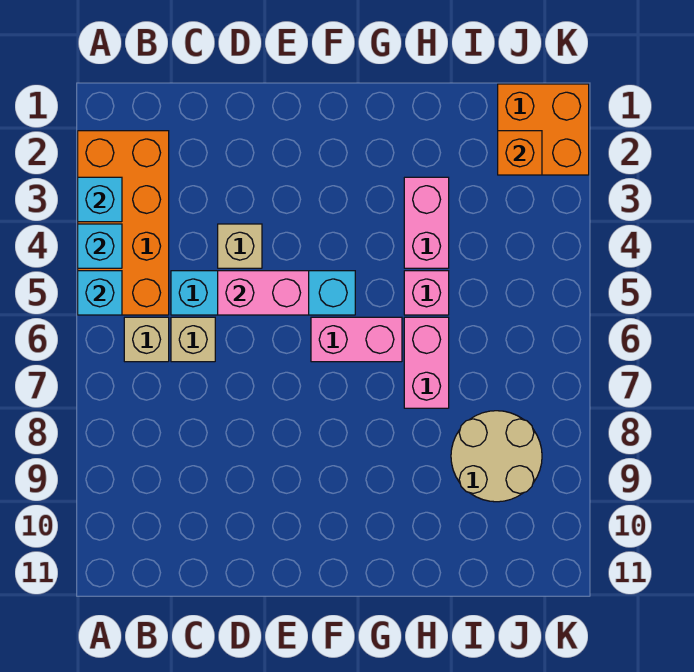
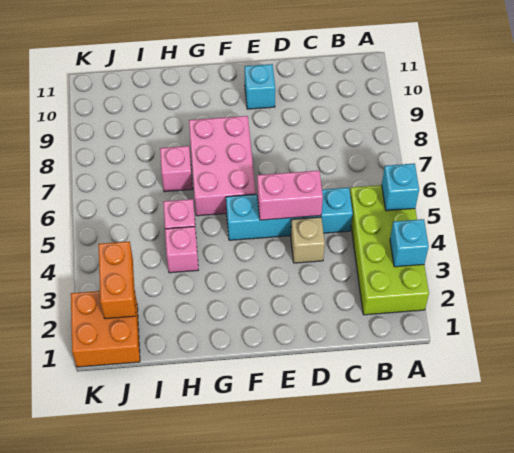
orange brick A2:B5 level 1 -> lime brick A2:B5 level 1
cyan brick A4 level 2 -> cyan brick E10 level 1
tan brick B6 level 1 -> none
tan brick C6 level 1 -> none
pink brick F6:G6 level 1 -> pink brick F6:G8 level 1
pink brick H3:H4 level 1 -> pink brick H4 level 1
pink brick H6:H7 level 1 -> pink brick H7 level 1
tan round brick I8:J9 level 1 -> none
orange brick J2 level 2 -> orange brick J2:J3 level 2

